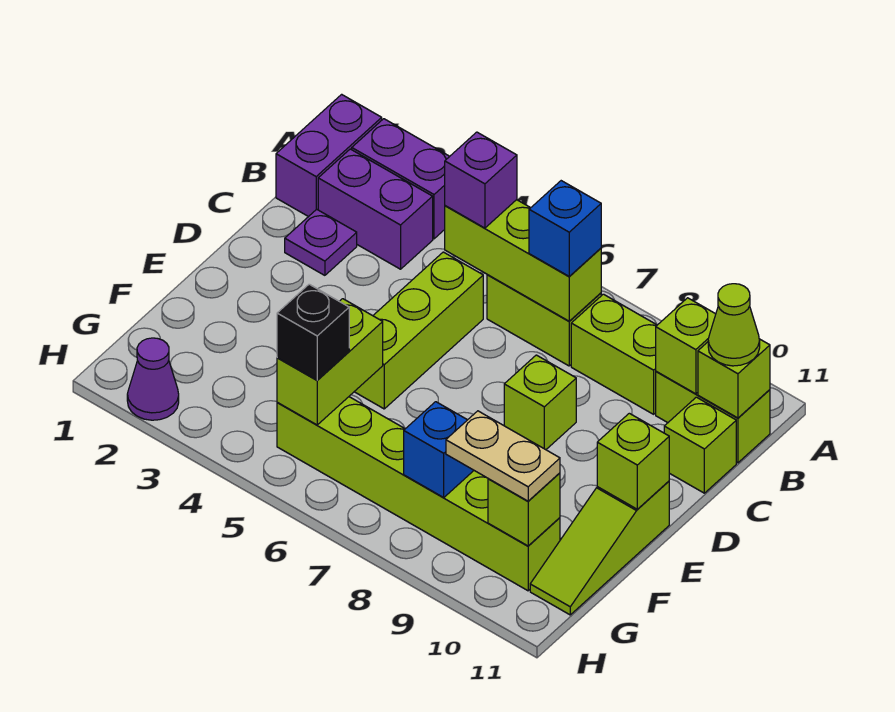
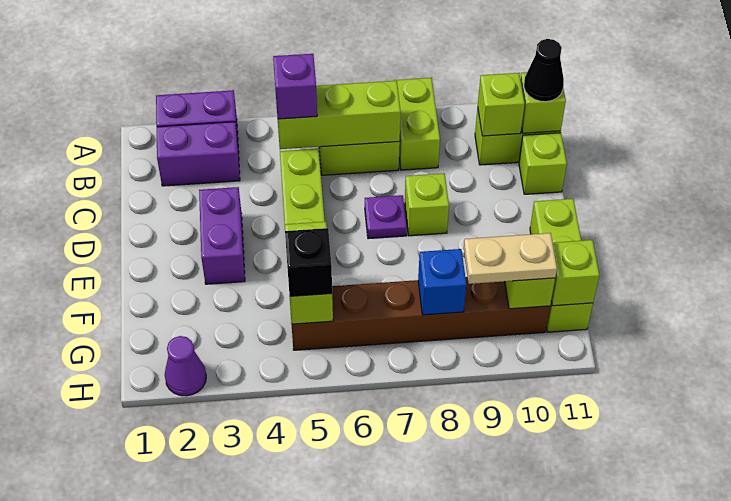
purple brick A1:B1 level 1 -> purple brick D3:E3 level 1
blue brick B7 level 3 -> none
lime brick B8:B9 level 1 -> lime brick A8:B8 level 1
lime cone B11 level 3 -> black cone B11 level 3
purple plate C2 level 1 -> purple plate D7 level 1
lime slope E11:G11 level 1 top E -> lime brick E11:G11 level 1
lime brick E11 level 2 -> lime brick G11 level 2
lime brick G5:G10 level 1 -> brown brick G5:G10 level 1

